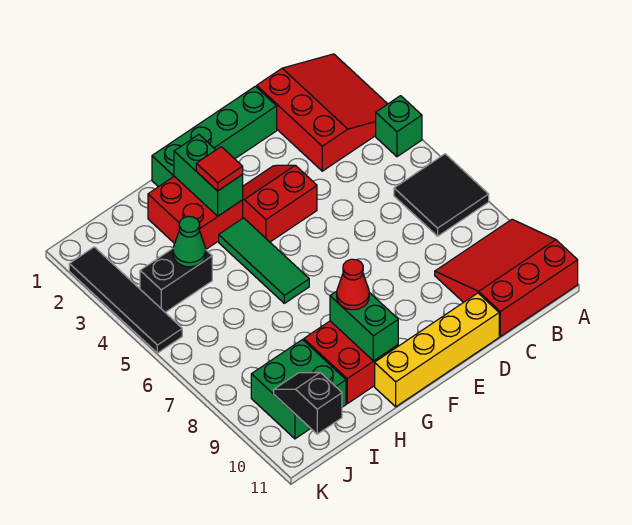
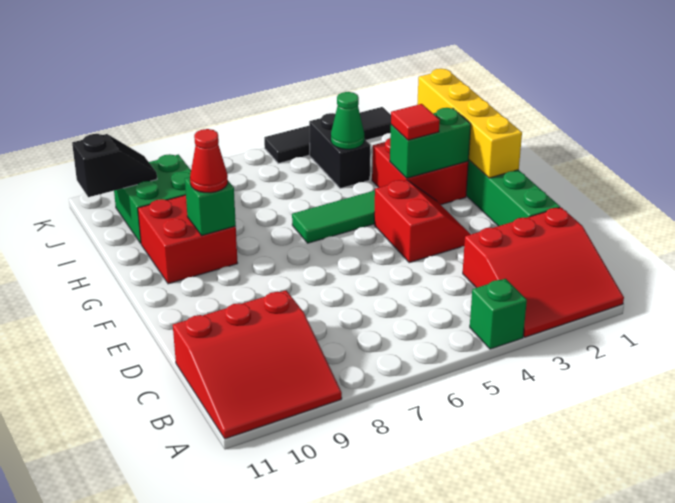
black tile A6:B7 level 1 -> none
red slope A9:C11 level 1 top 11 -> red slope A9:C11 level 1 top C
yellow brick D11:G11 level 1 -> yellow brick F1:I1 level 2
green brick G9:G10 level 2 -> green brick G9 level 2

